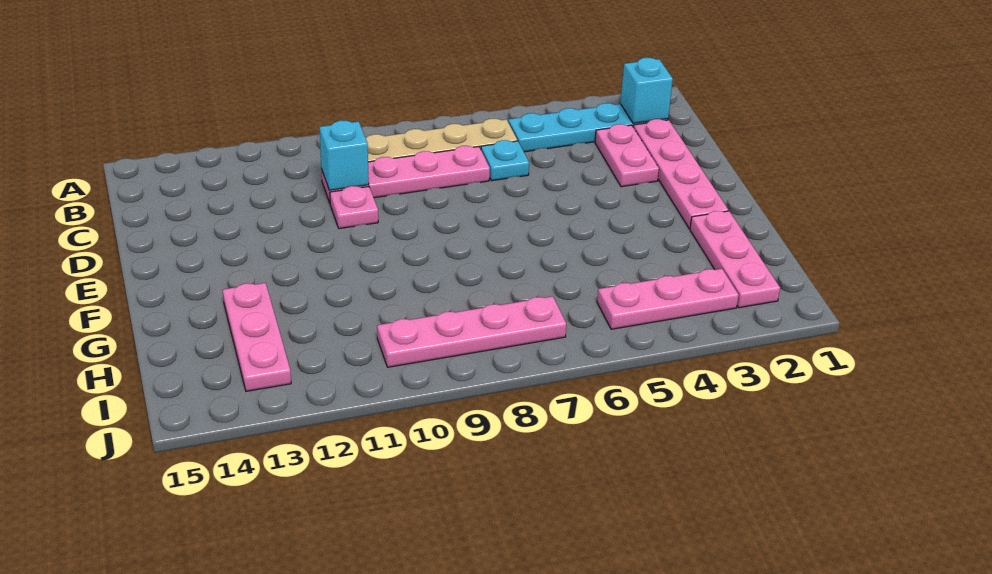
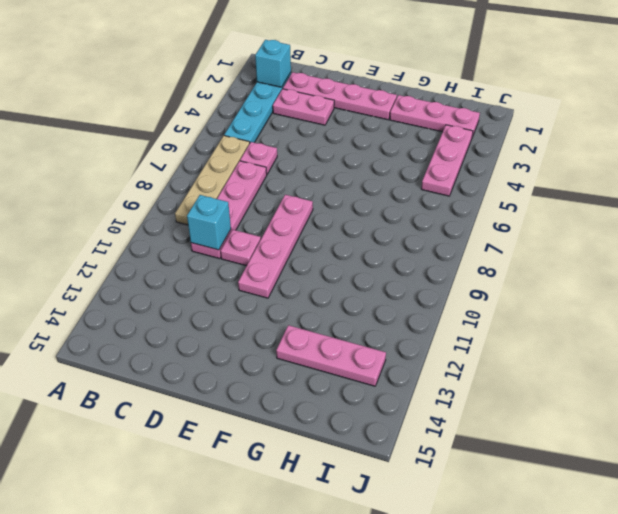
cyan plate C6 level 1 -> pink plate C6 level 1
pink plate I7:I10 level 1 -> pink plate E8:E11 level 1

